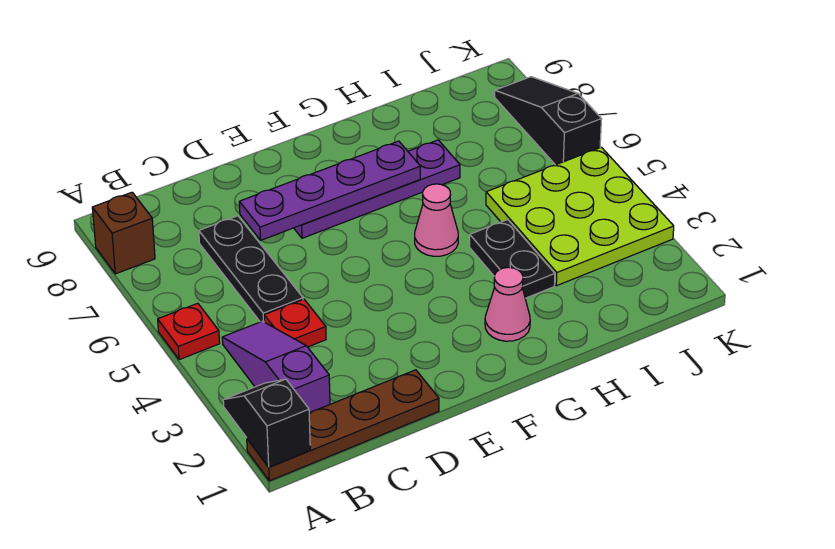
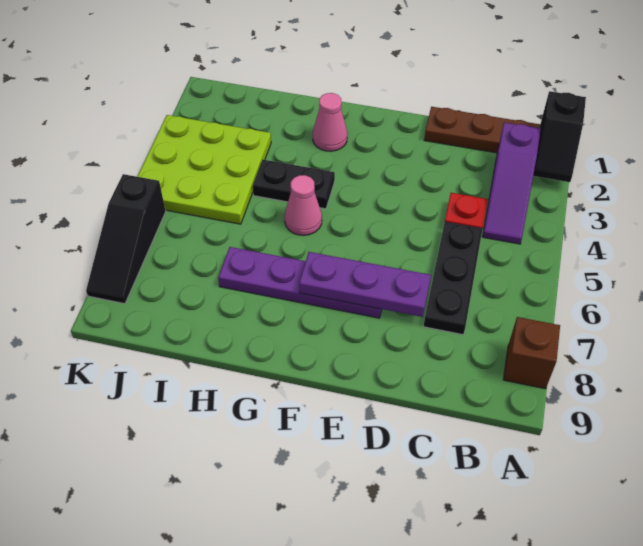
red plate A5 level 1 -> none
purple plate D7:G7 level 2 -> purple plate D7:F7 level 2
black plate H3:H4 level 1 -> black plate G4:H4 level 1

